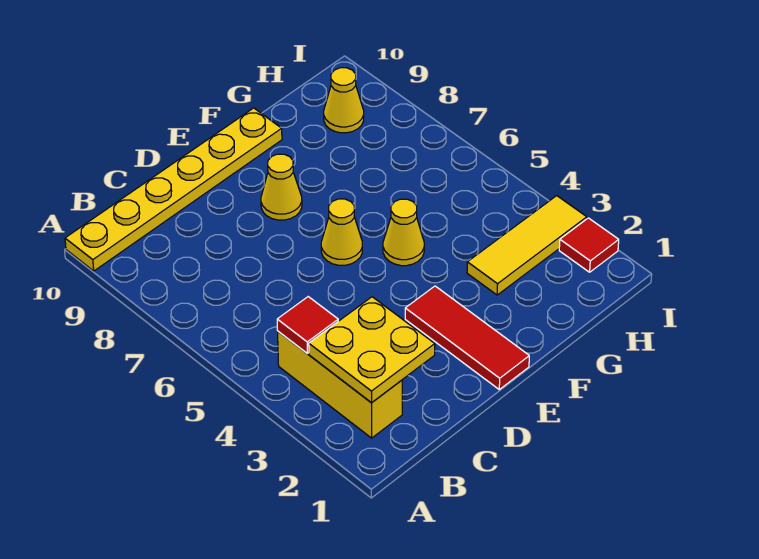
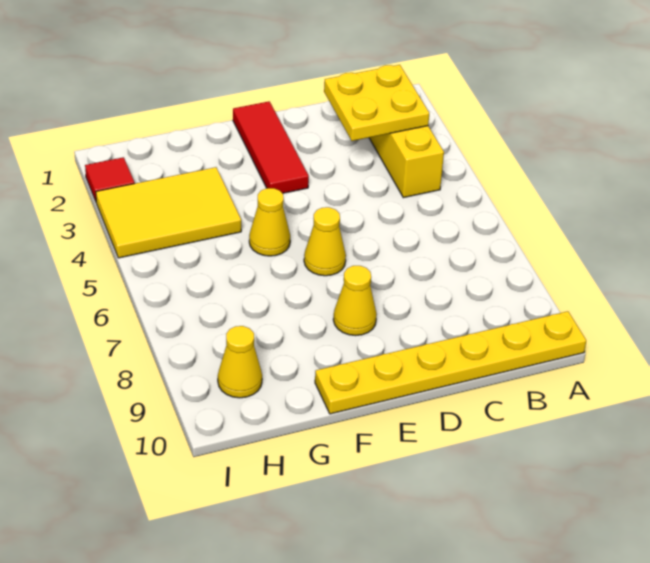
red tile B4 level 2 -> none
yellow tile G3:I3 level 1 -> yellow tile G3:I4 level 1

